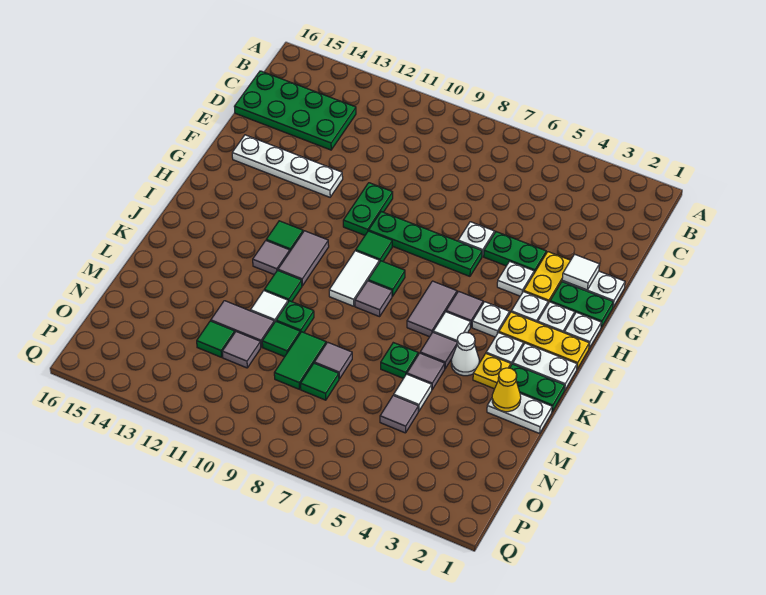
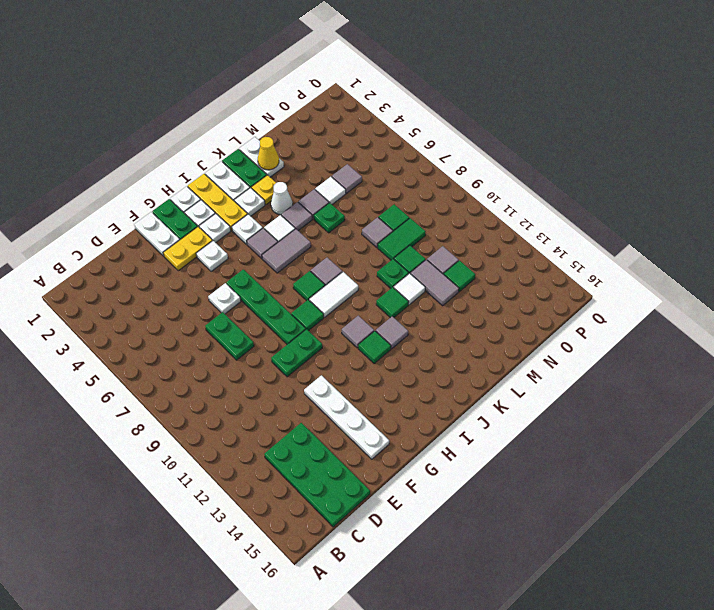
white tile F2 level 2 -> none
green plate F4:F5 level 1 -> green plate E7:E8 level 1
grey tile I11:J11 level 1 -> grey tile I11 level 1

